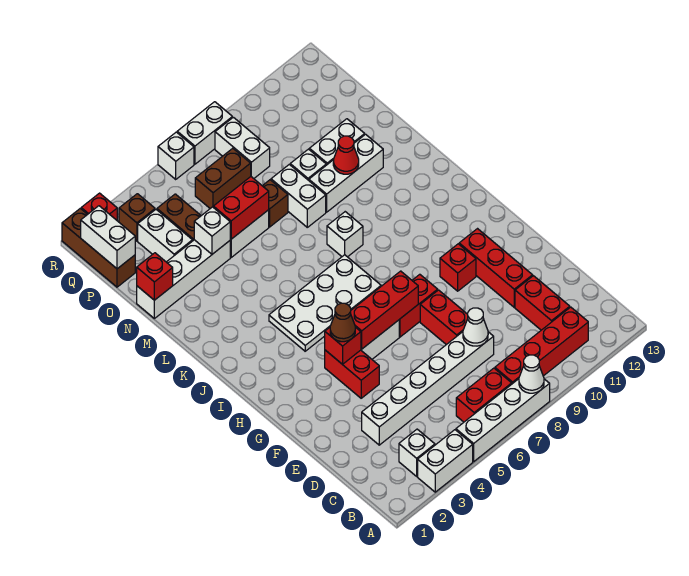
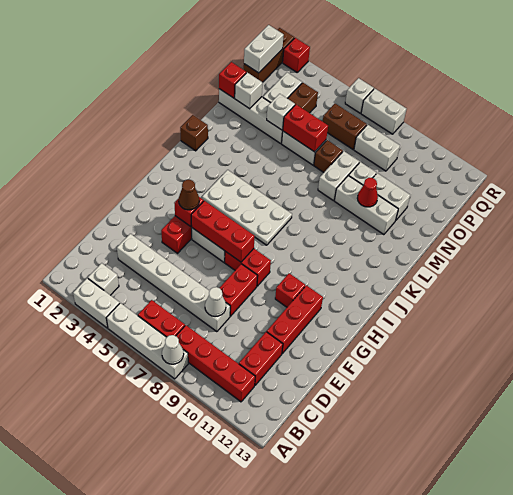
white brick K8 level 1 -> white brick N2 level 2
white brick P8:Q8 level 1 -> white brick P8:P9 level 1
brown brick Q3 level 1 -> brown brick K1 level 1

